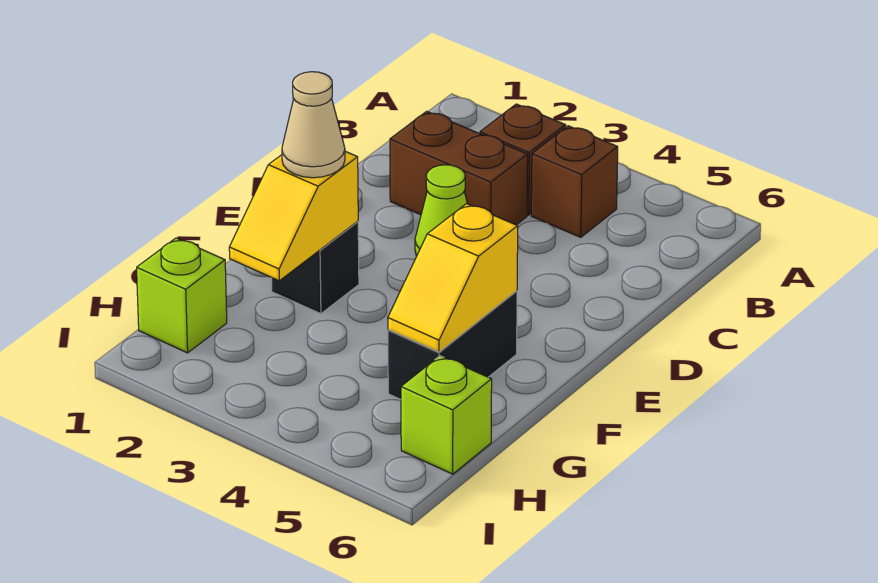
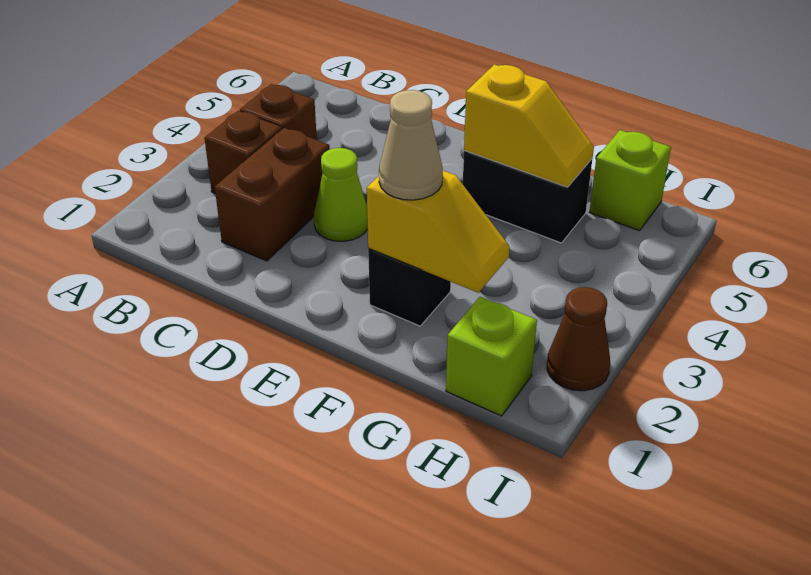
none -> brown cone I2 level 1

